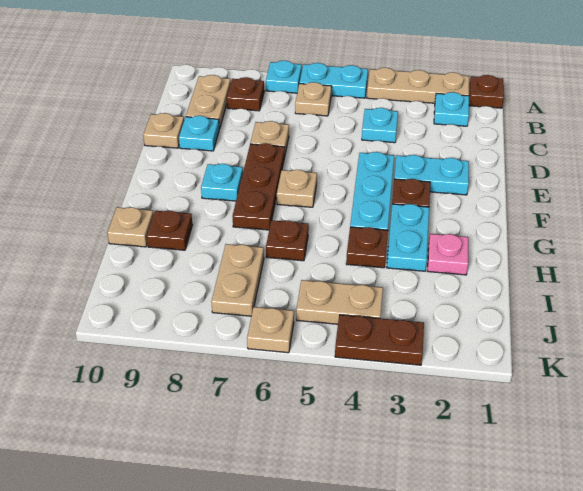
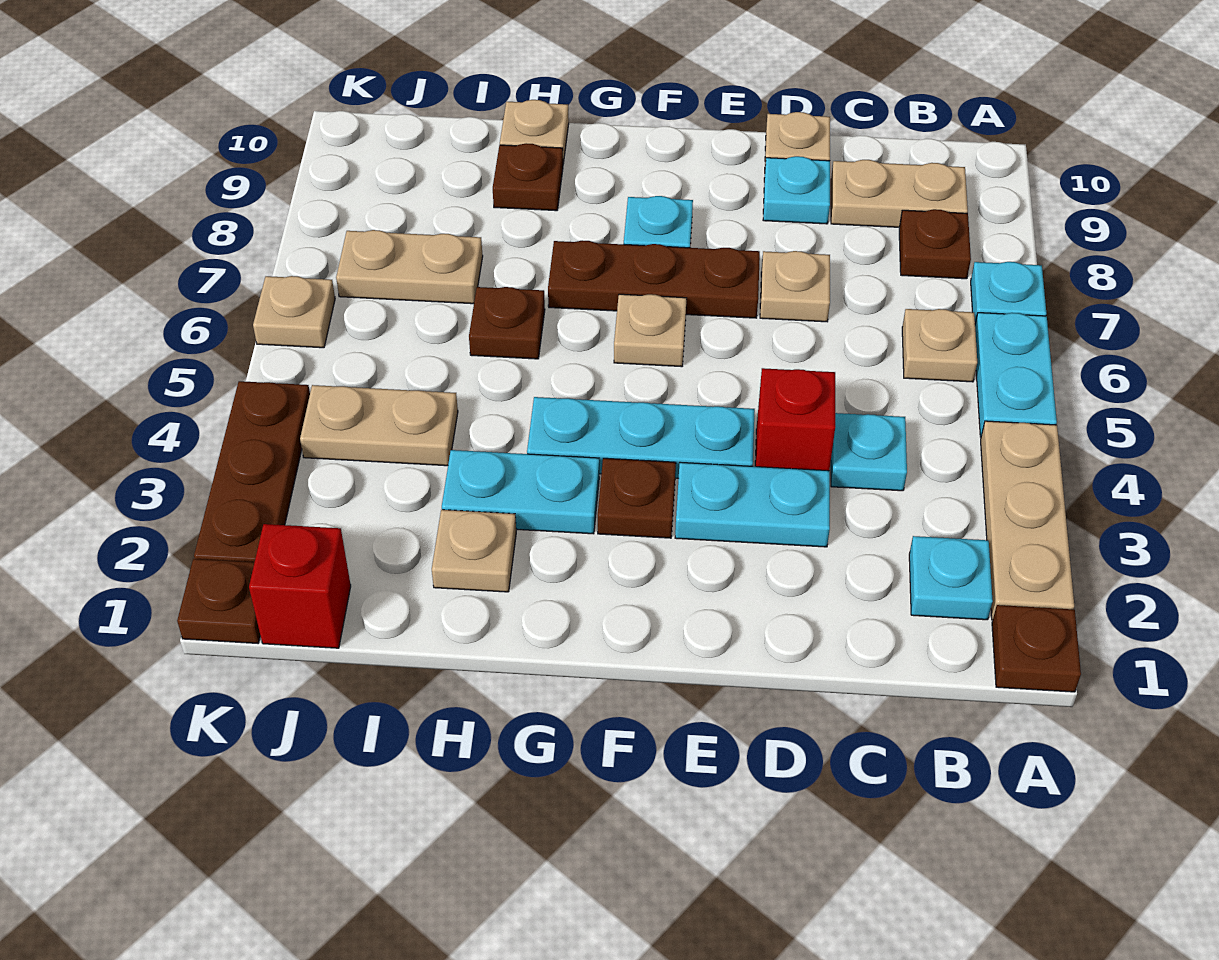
none -> red brick D4 level 1
cyan plate E2:E3 level 1 -> cyan plate D3:E3 level 1
pink plate H2 level 1 -> tan plate H2 level 1
brown plate H4 level 1 -> brown plate K1 level 1
none -> red brick J1 level 1
tan plate J4:J5 level 1 -> tan plate I4:J4 level 1
brown plate K3:K4 level 1 -> brown plate K2:K4 level 1

